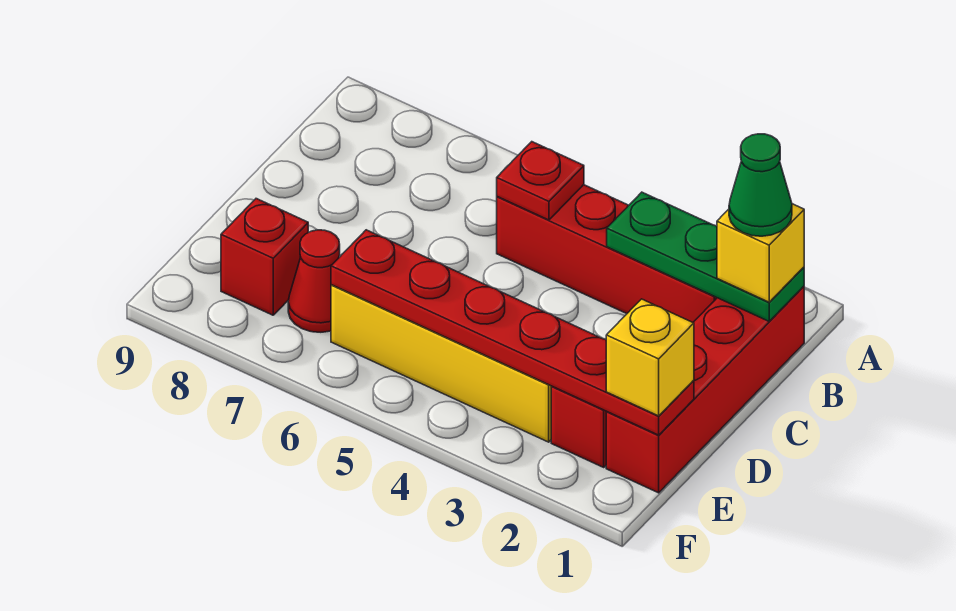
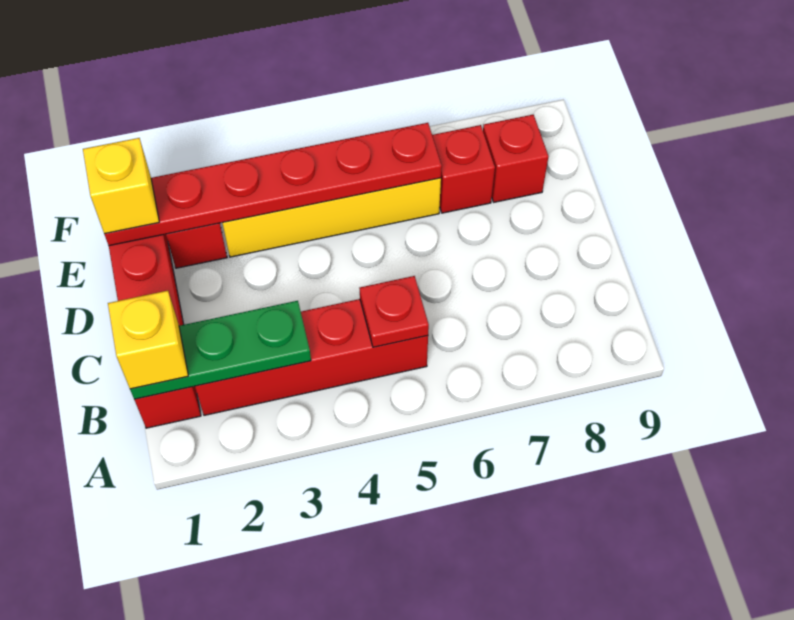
green cone B1 level 4 -> none
red cone E7 level 1 -> red brick E7 level 1

